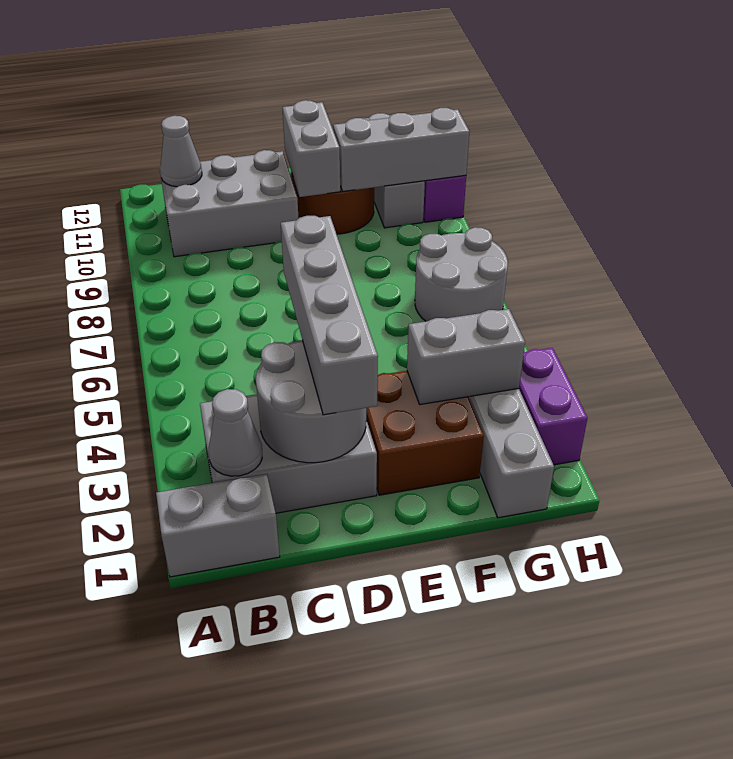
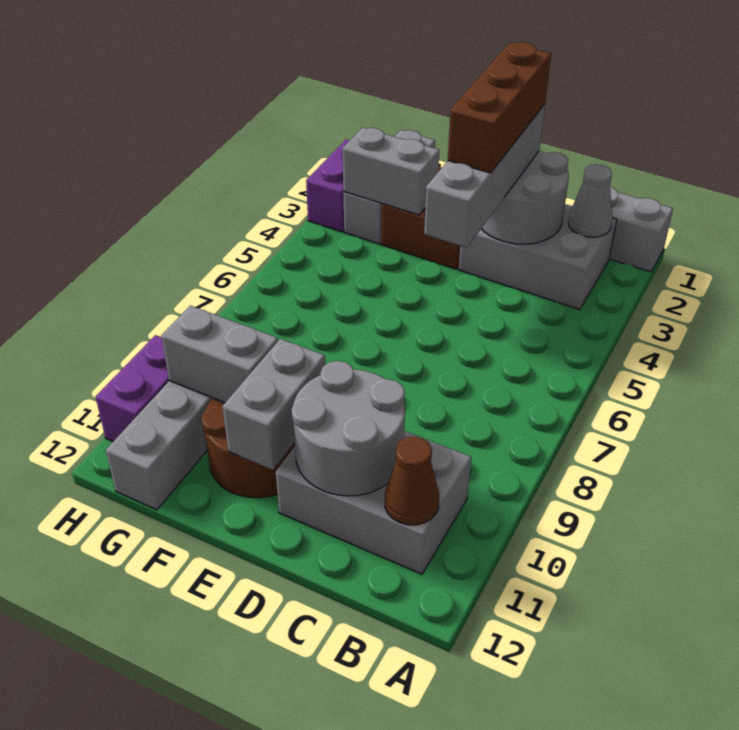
grey cone B11 level 2 -> brown cone B11 level 2
none -> brown brick D2:D4 level 4
grey brick F10:H10 level 2 -> grey brick F10:G10 level 2
grey round brick G6:H7 level 1 -> grey round brick C10:D11 level 2

